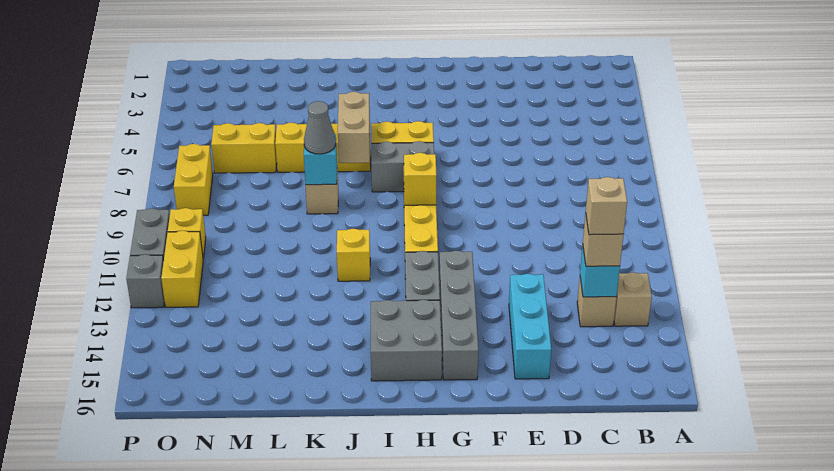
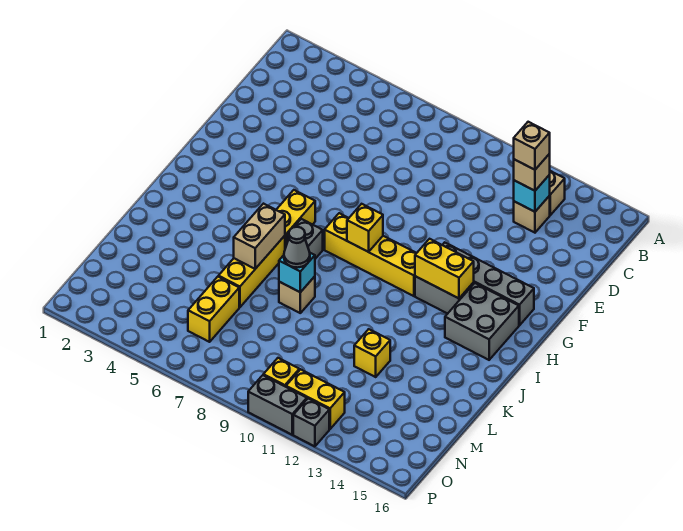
cyan brick E13:E15 level 1 -> none
grey brick H7:I7 level 1 -> grey brick I7 level 1
tan brick J6:J7 level 2 -> tan brick J6:K6 level 2
yellow brick J11 level 1 -> yellow brick L12 level 1
yellow brick O7:O8 level 1 -> yellow brick H12:H13 level 2

